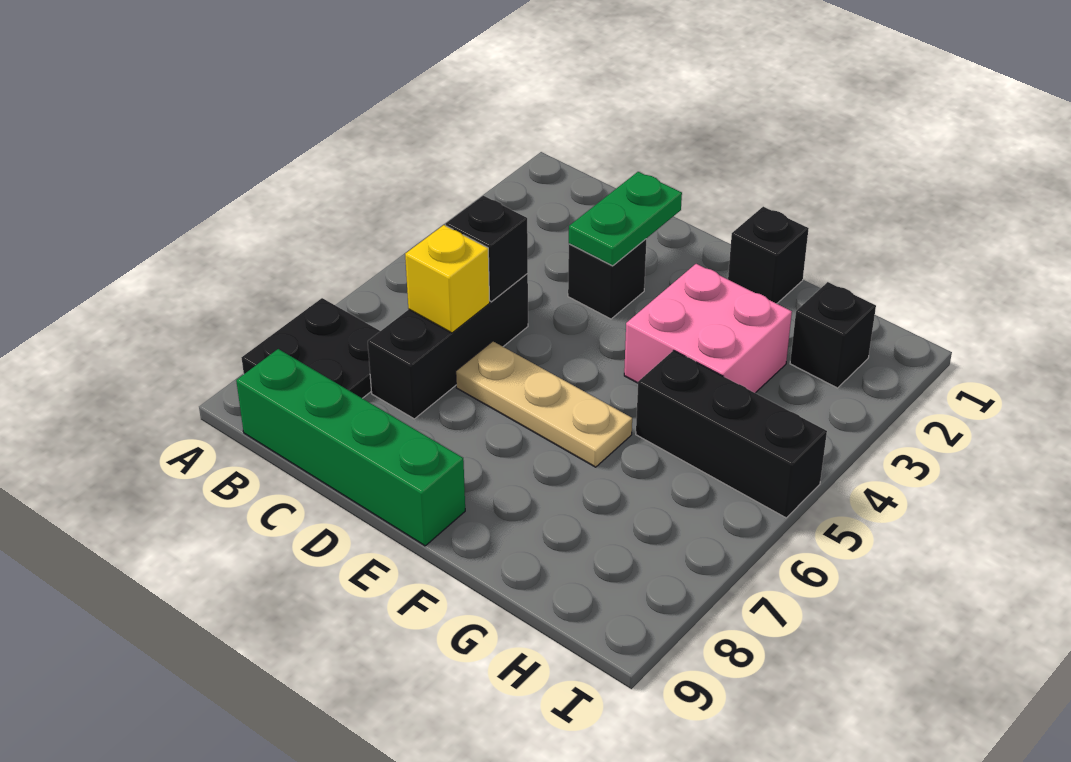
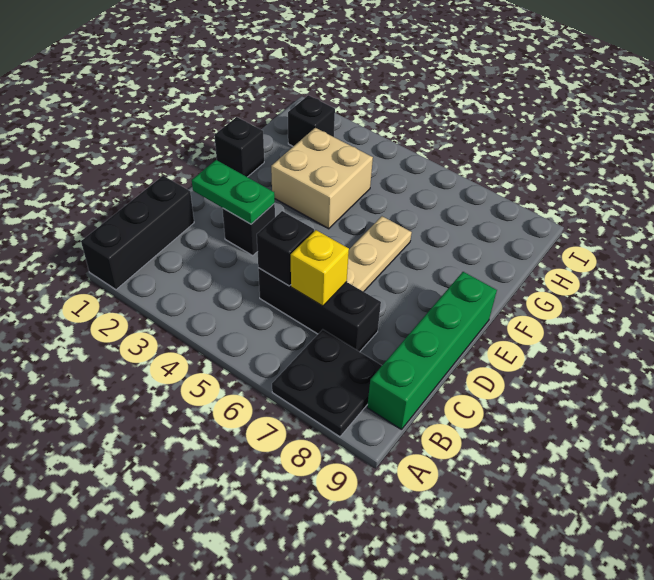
pink brick F3:G4 level 1 -> tan brick F3:G4 level 1
black brick G5:I5 level 1 -> black brick A1:C1 level 1

